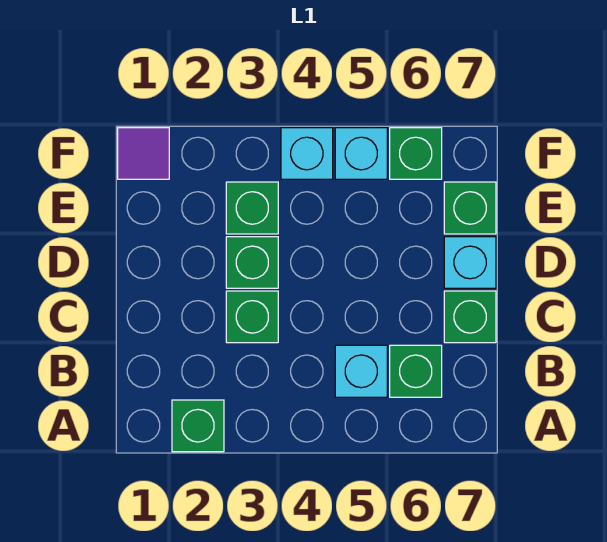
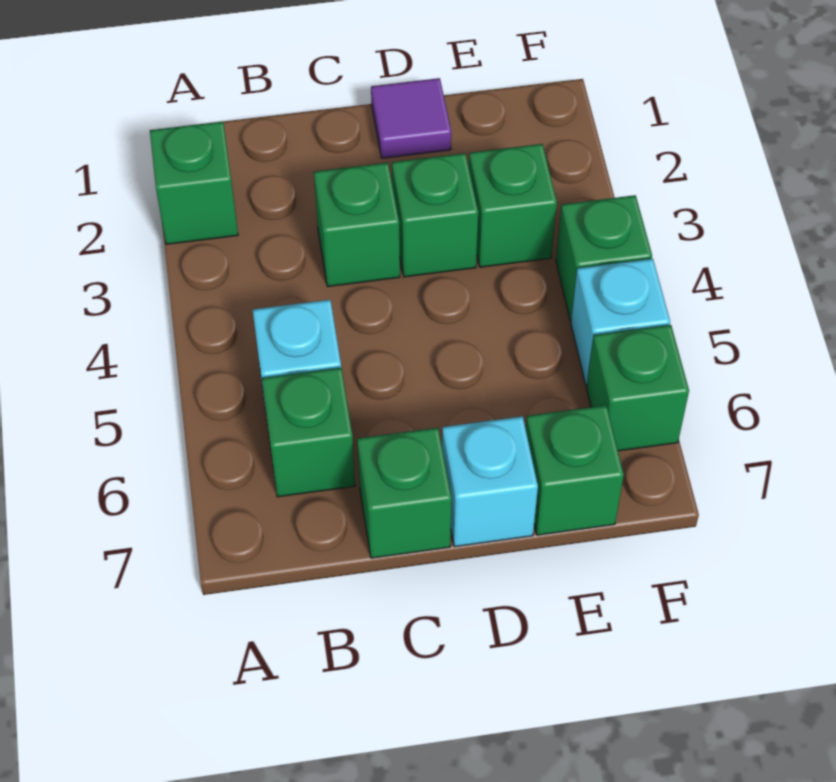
purple tile F1 level 1 -> purple tile D1 level 1
cyan brick F4 level 1 -> green brick F4 level 1

